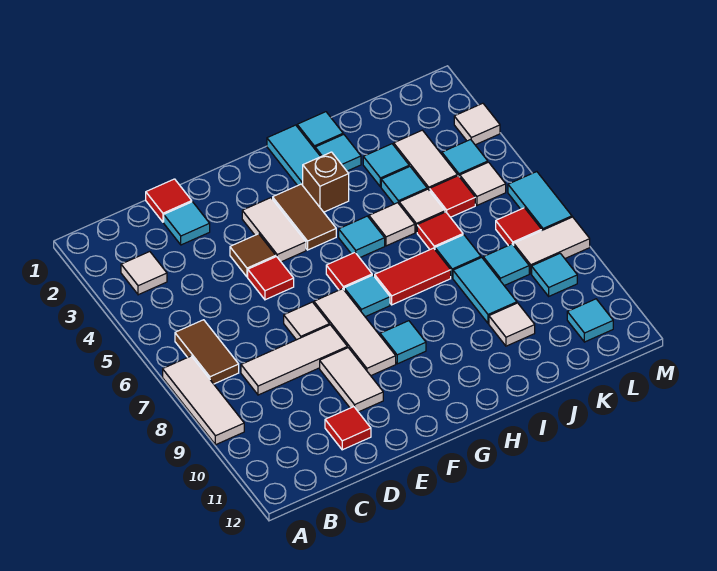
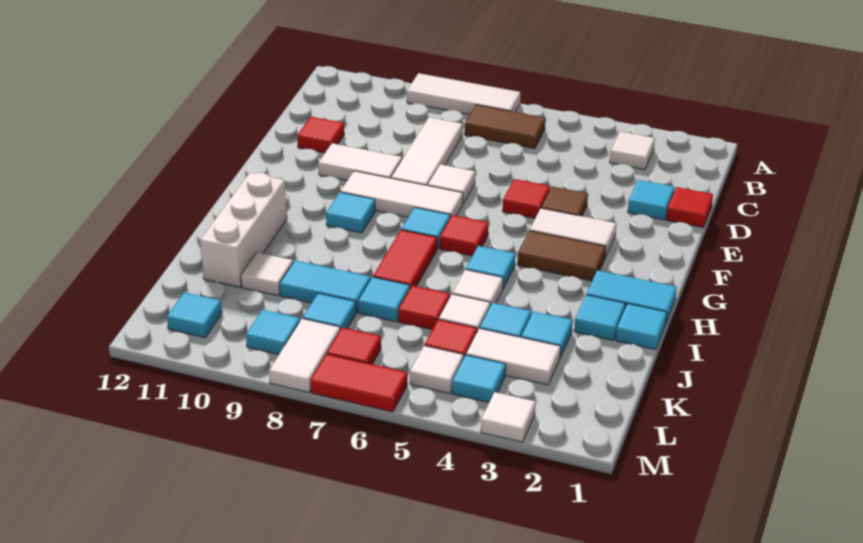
brown brick H3 level 1 -> none
none -> white brick H11:J11 level 1
cyan tile M6:M7 level 1 -> red tile M6:M7 level 1

